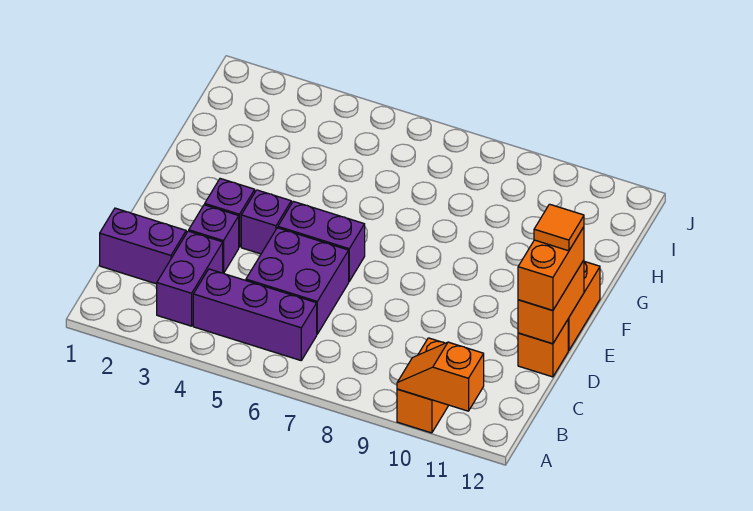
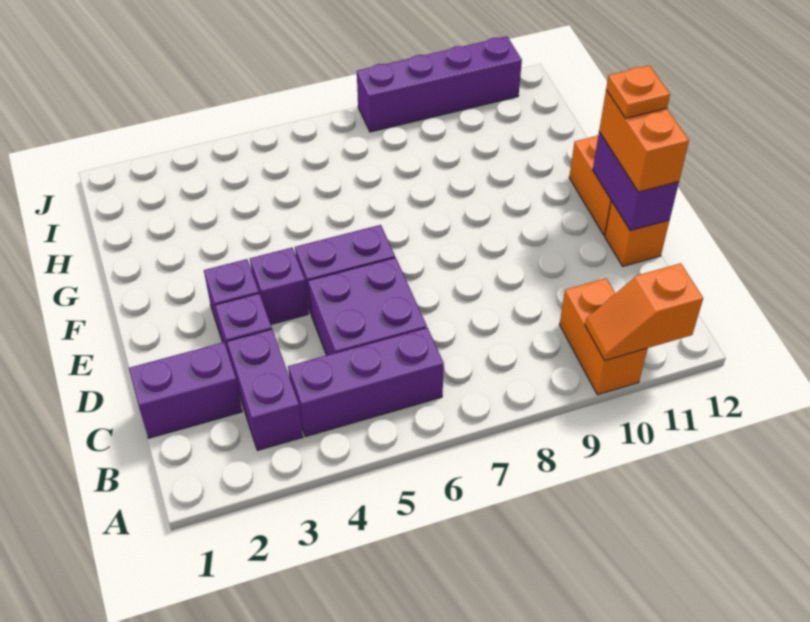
orange brick D12:E12 level 2 -> purple brick D12:E12 level 2
orange tile E12 level 4 -> orange plate E12 level 4
none -> purple brick J8:J11 level 1

